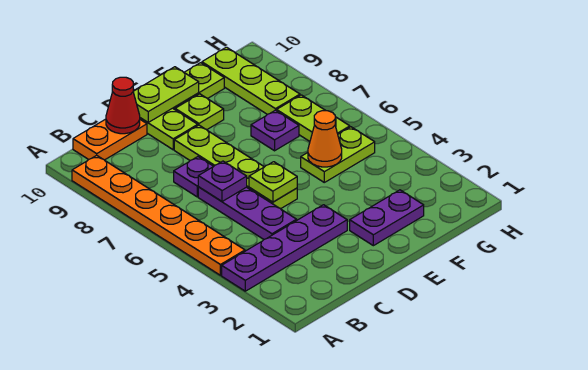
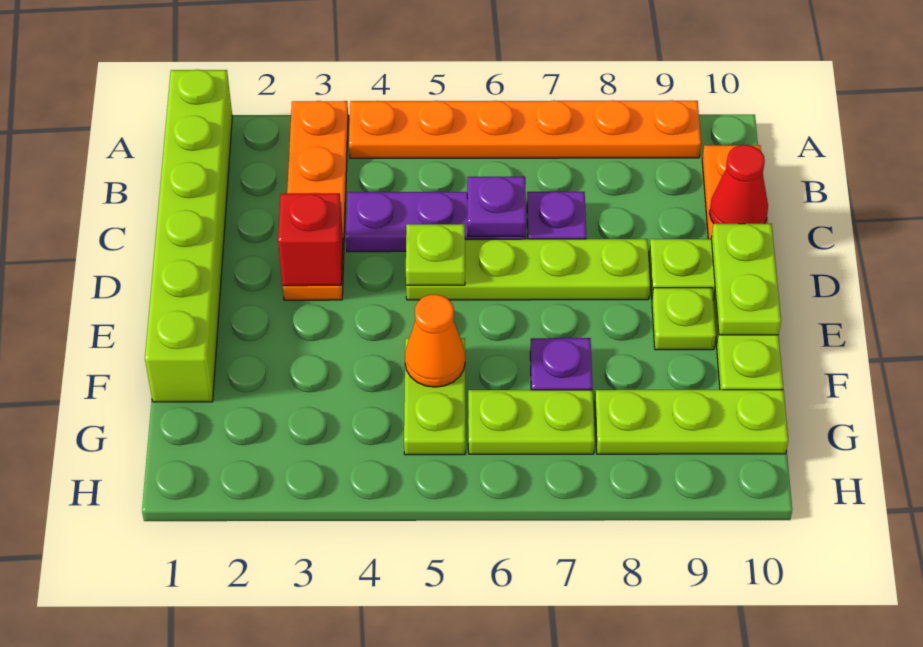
none -> lime brick A1:F1 level 1
purple plate A3:D3 level 1 -> orange plate A3:D3 level 1
none -> red brick D3 level 2
purple plate E2:F2 level 1 -> none

